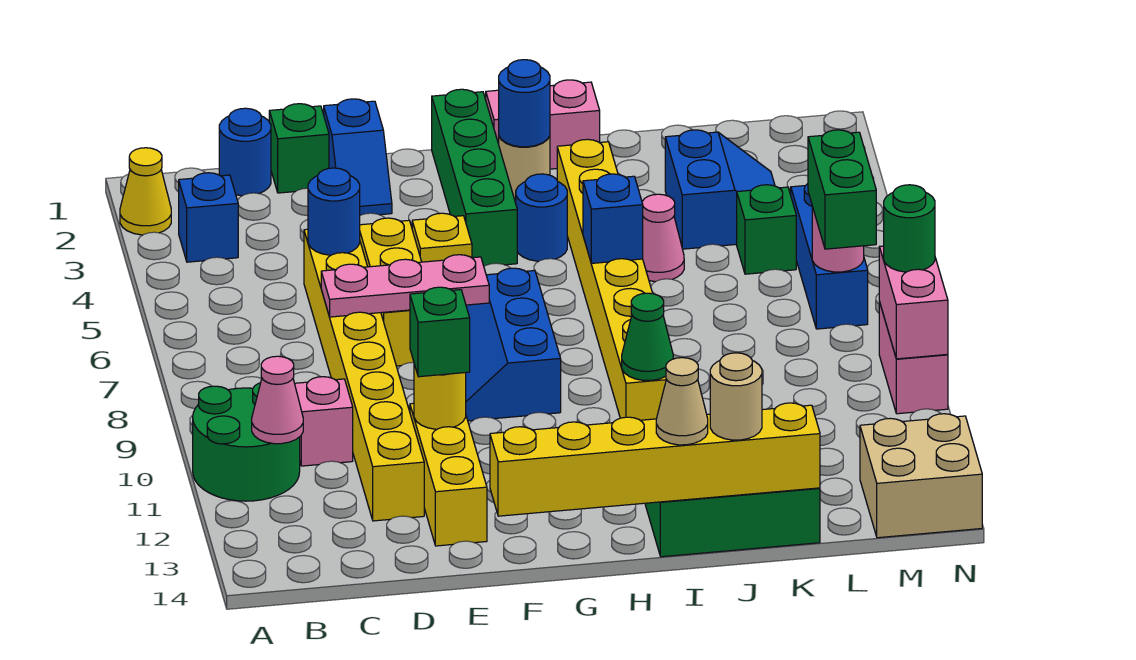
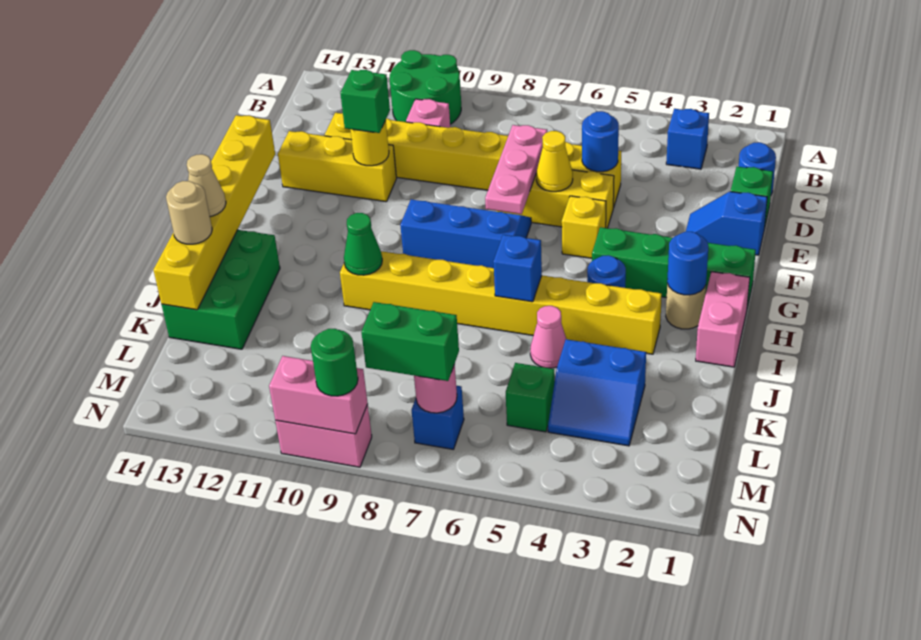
yellow cone A2 level 1 -> yellow cone E6 level 2
pink cone B11 level 2 -> none
blue brick M5:M7 level 1 -> blue brick M7 level 1
tan brick M13:N14 level 1 -> none

